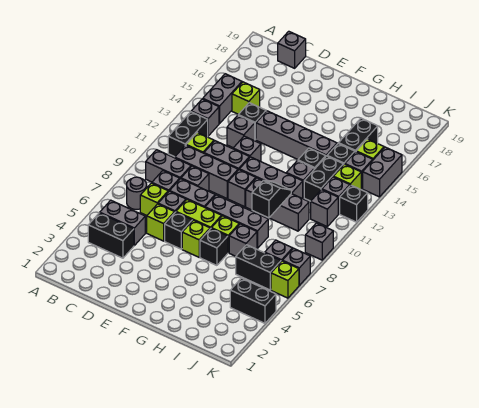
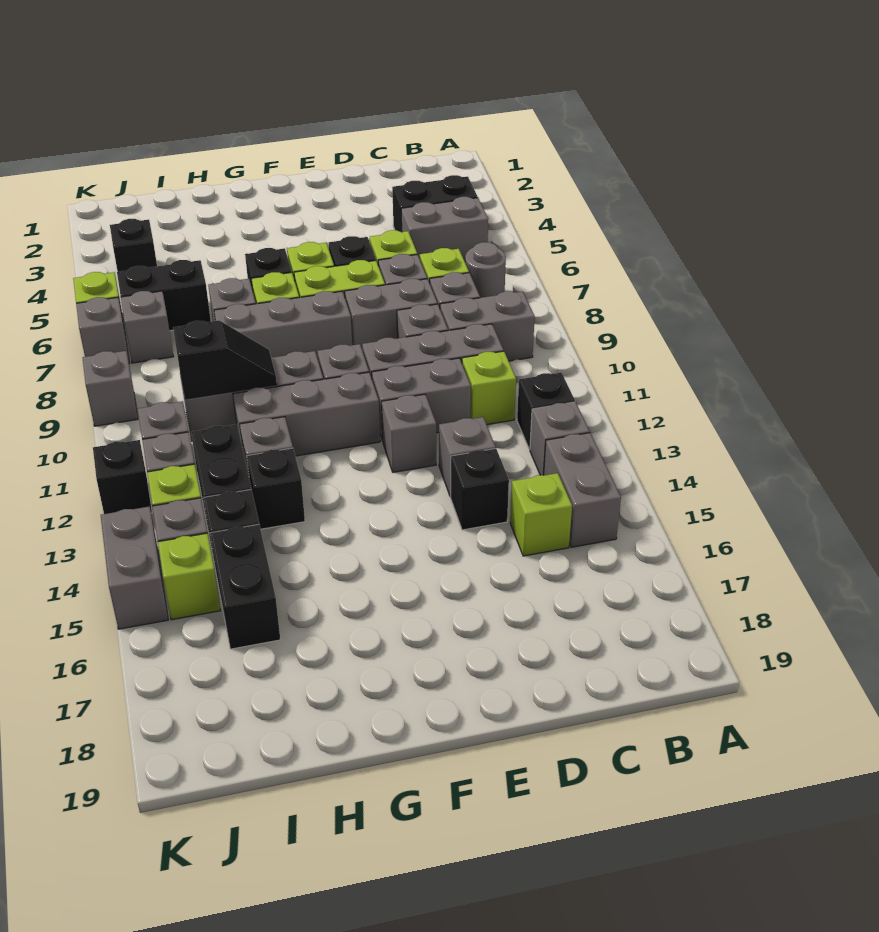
black brick B11:B12 level 1 -> black brick B12 level 1
grey brick C19 level 1 -> none
grey brick E14:H14 level 1 -> none
black slope H9:H10 level 2 top 9 -> black slope H10:I10 level 2 top I
black brick J4:K4 level 1 -> black brick J4 level 1

